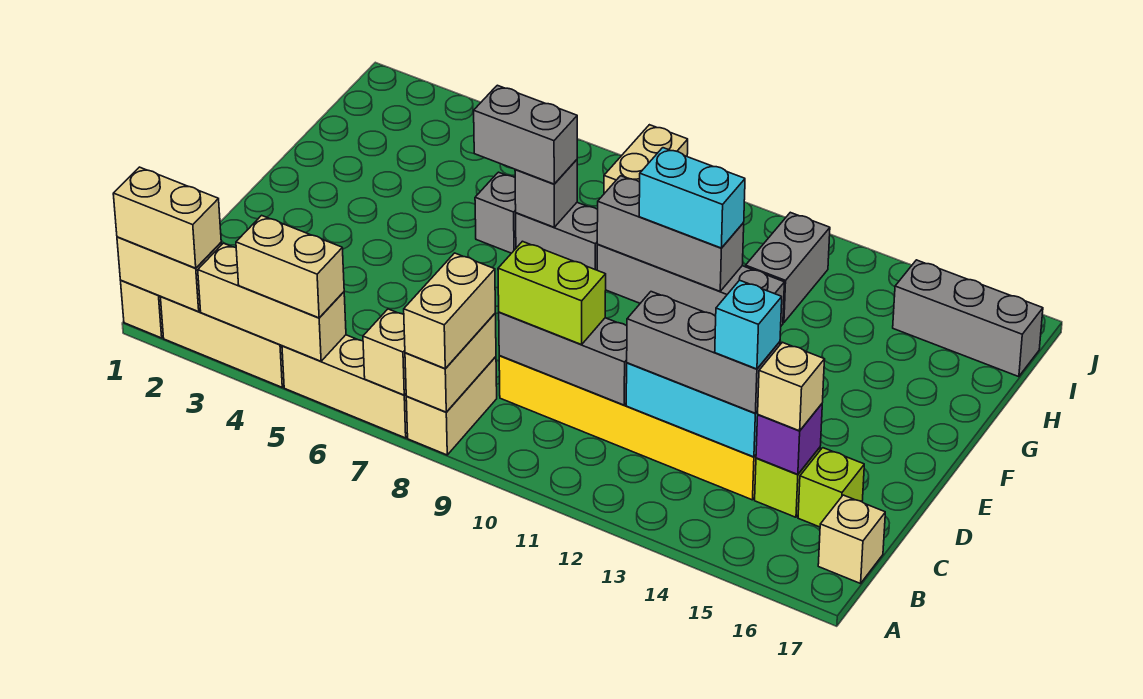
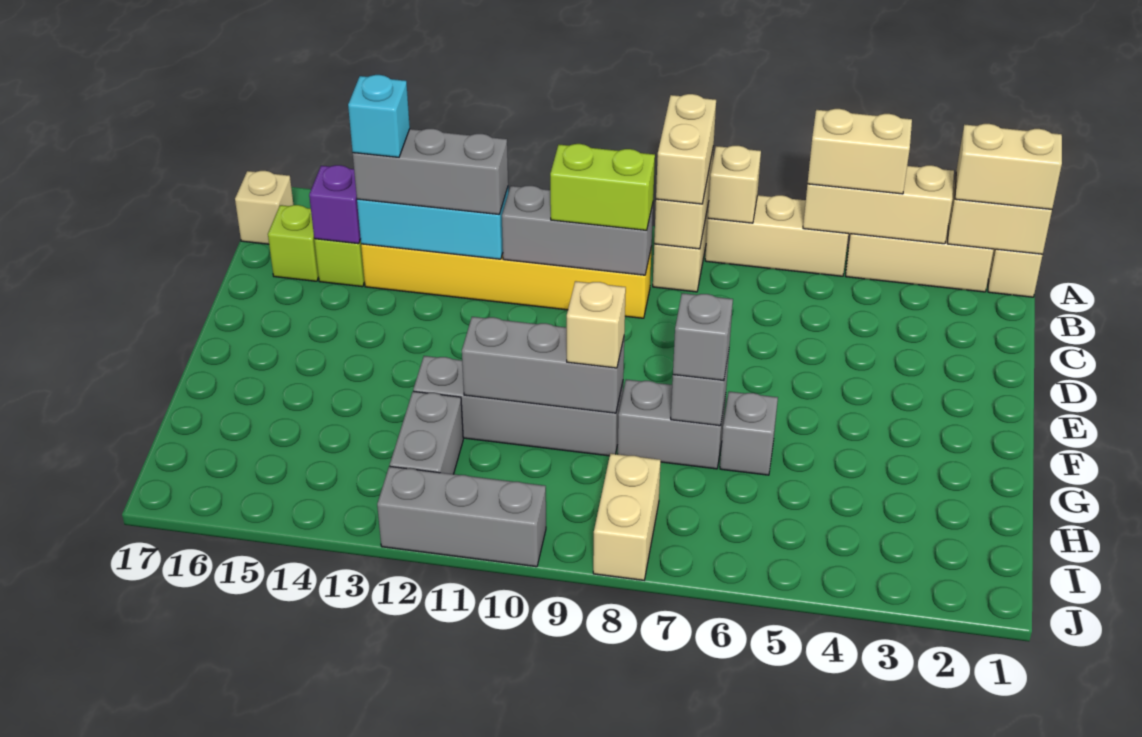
tan brick C15 level 3 -> tan brick G9 level 3
grey brick G6:G7 level 3 -> grey brick G7 level 3
cyan brick G10:G11 level 3 -> none
grey brick I15:I17 level 1 -> grey brick J10:J12 level 1

